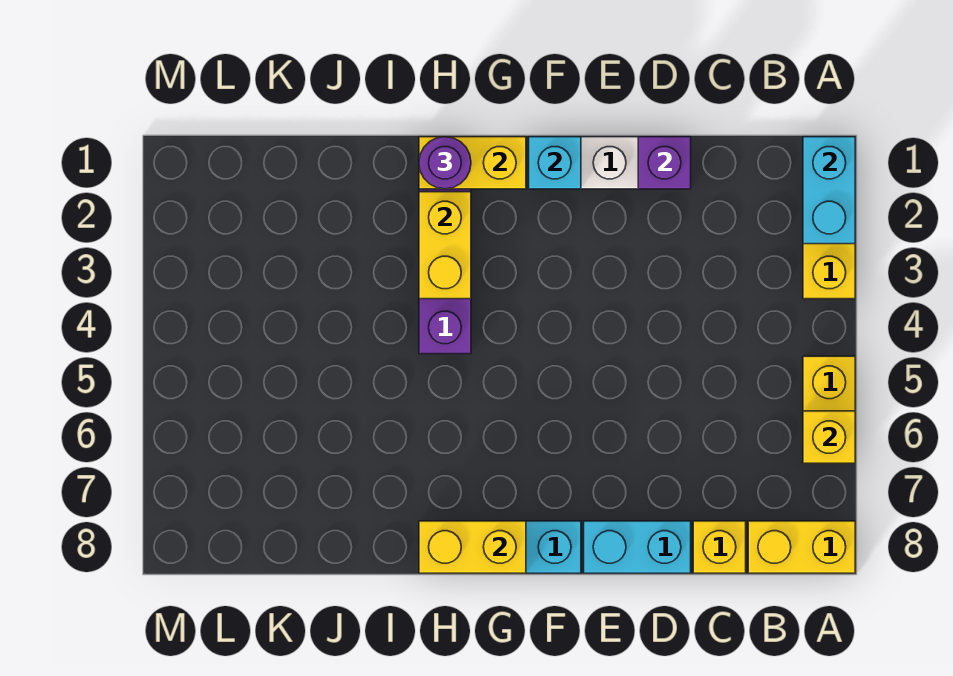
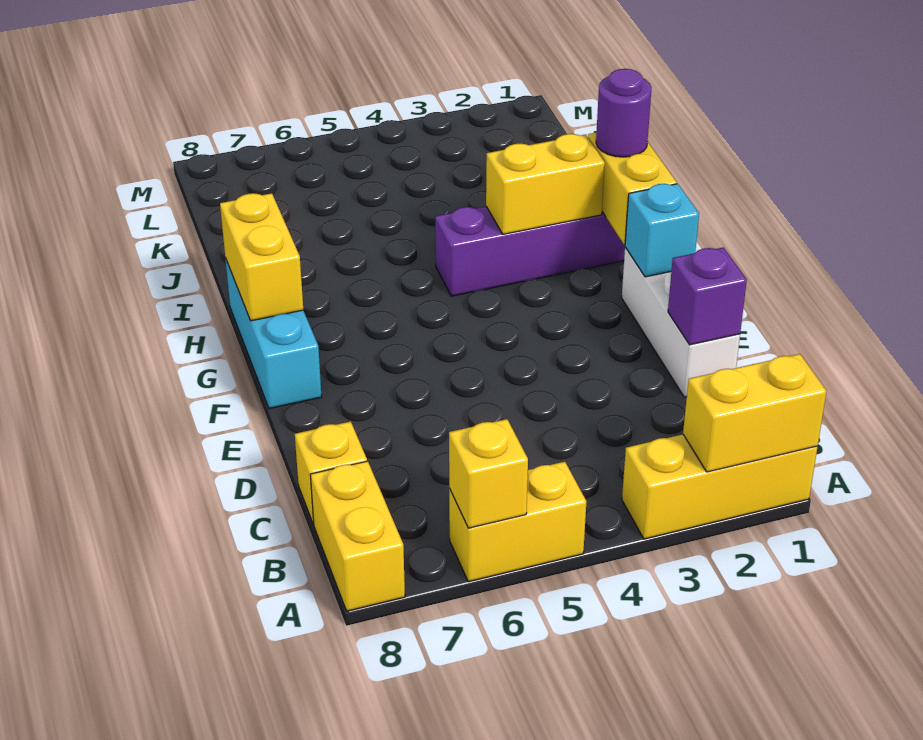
cyan brick A1:A2 level 2 -> yellow brick A1:A2 level 2
cyan brick D8:E8 level 1 -> none

